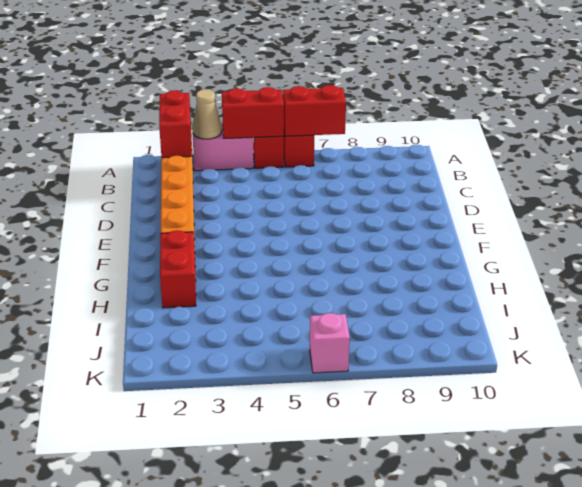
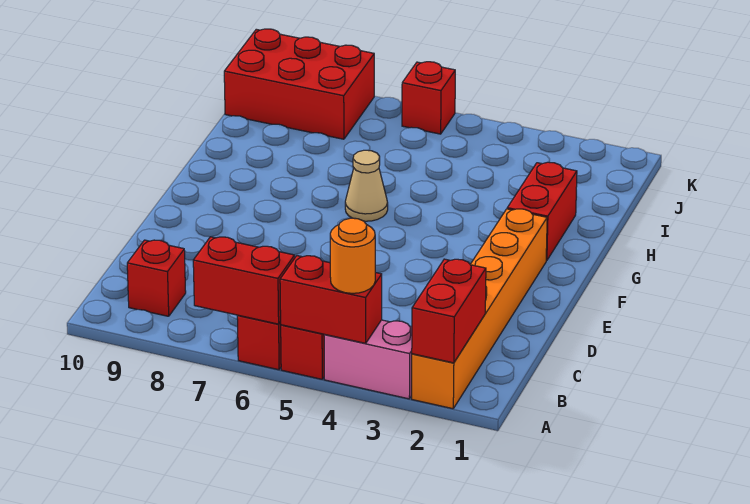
tan cone A3 level 2 -> tan cone G6 level 1
none -> orange round brick A4 level 3
none -> red brick B9 level 1
none -> red brick J8:K10 level 1
pink brick K6 level 1 -> red brick K6 level 1

